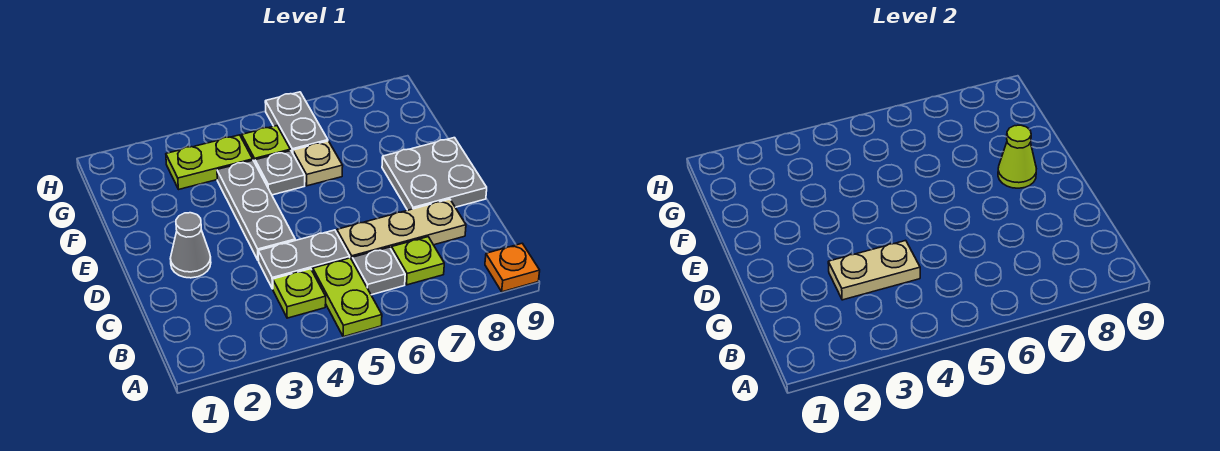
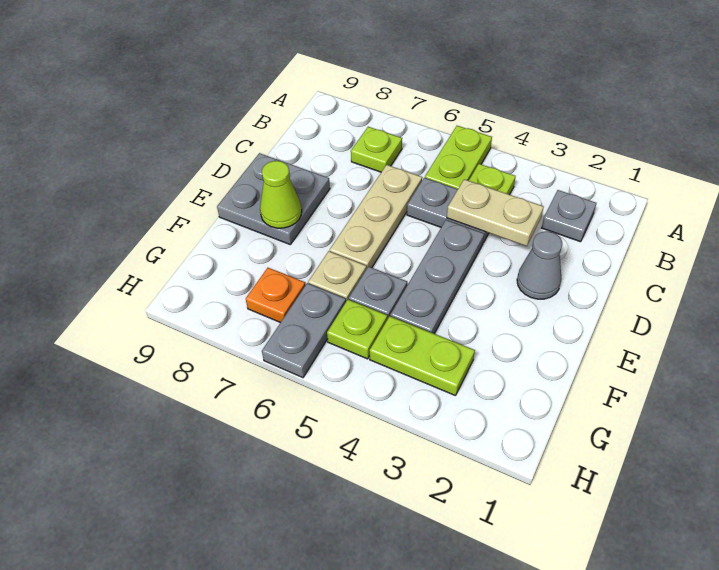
orange plate A9 level 1 -> orange plate G7 level 1
grey plate B6 level 1 -> grey plate B2 level 1
tan plate C6:C8 level 1 -> tan plate C6:E6 level 1

